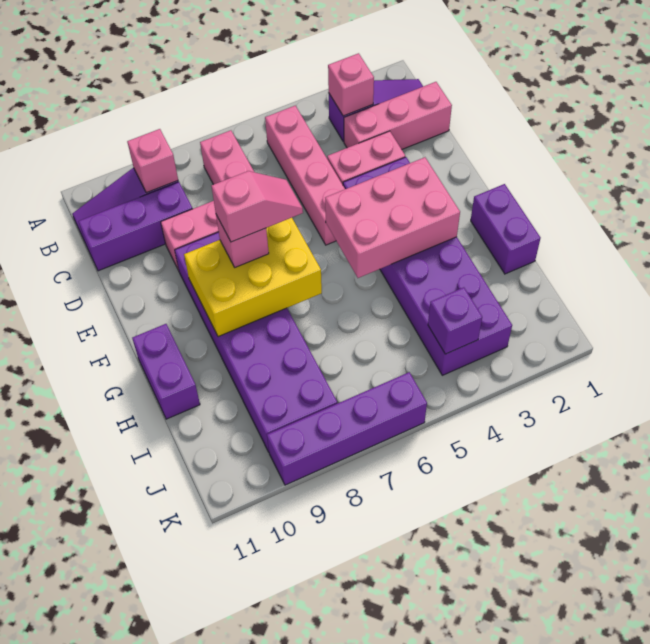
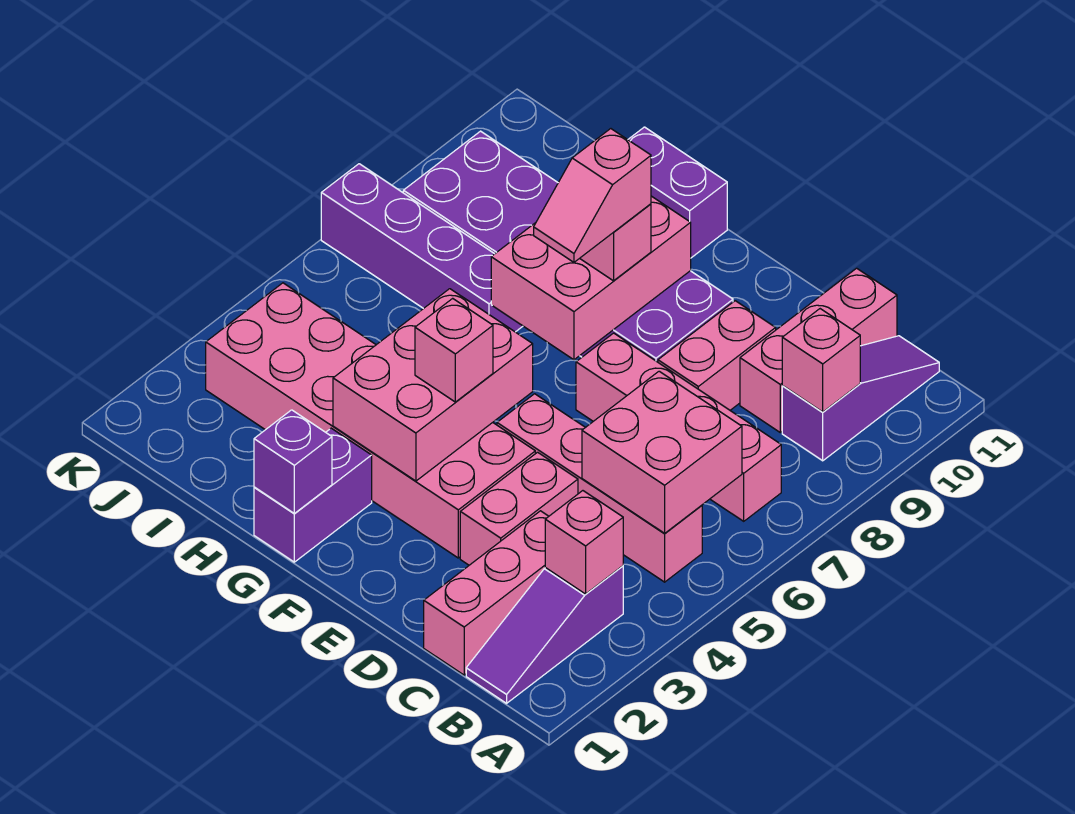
none -> pink brick B5:C6 level 2
purple brick C9:C11 level 1 -> pink brick C9:C11 level 1
purple brick E3:J4 level 1 -> pink brick E3:J4 level 1
none -> pink brick F4 level 3
yellow brick F7:G9 level 2 -> pink brick F7:G9 level 2
purple brick G1:H1 level 1 -> purple brick G1:G2 level 1
purple brick J4 level 2 -> purple brick G1 level 2
purple brick K6:K9 level 1 -> purple brick H7:K7 level 1

